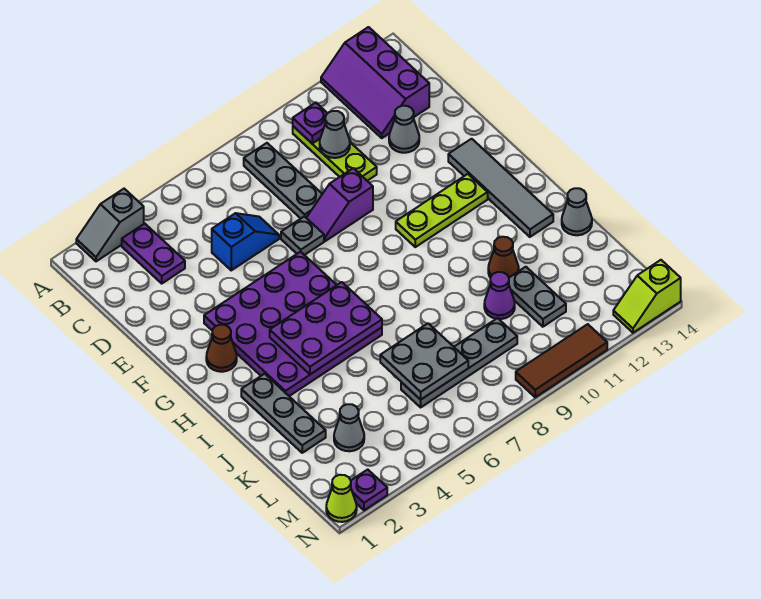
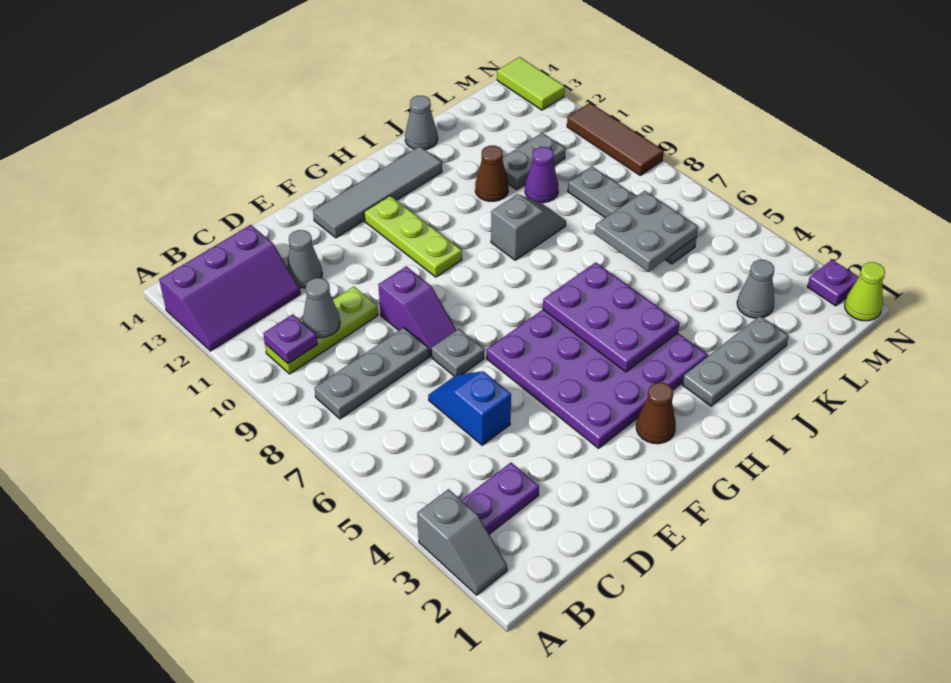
none -> grey slope I9:J9 level 1 top I
lime slope N13:N14 level 1 top 14 -> lime tile N13:N14 level 1

